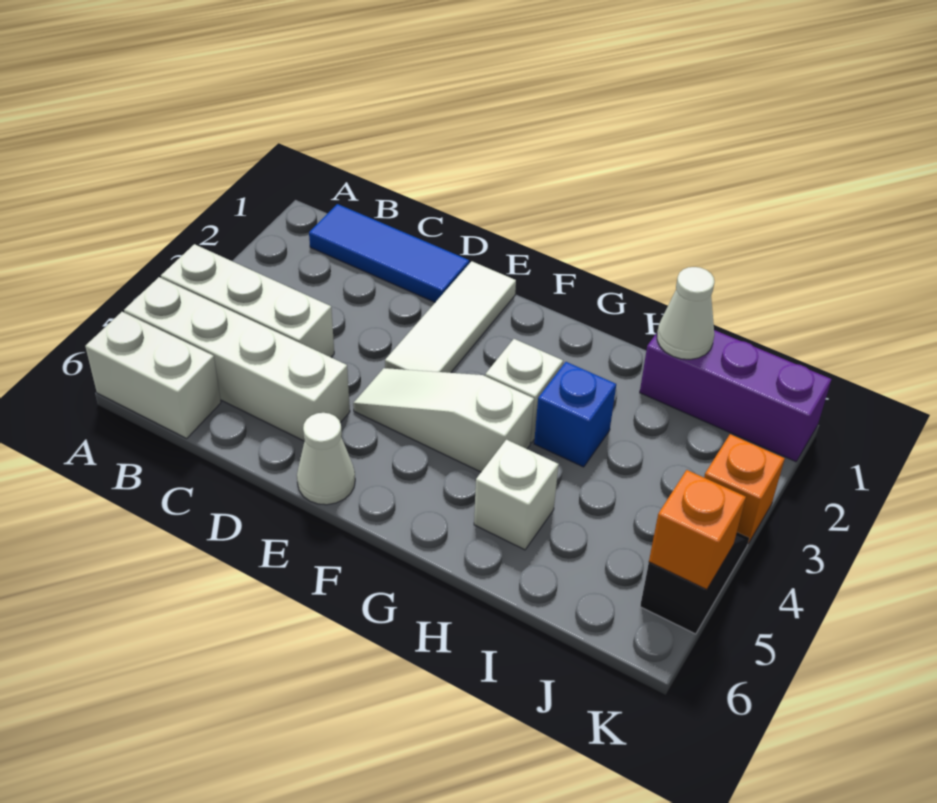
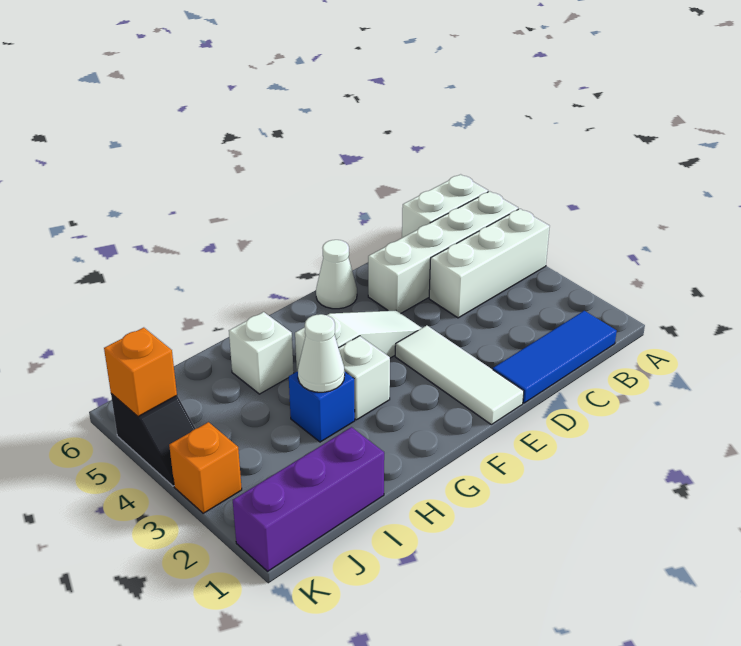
white cone I1 level 2 -> white cone H3 level 2

